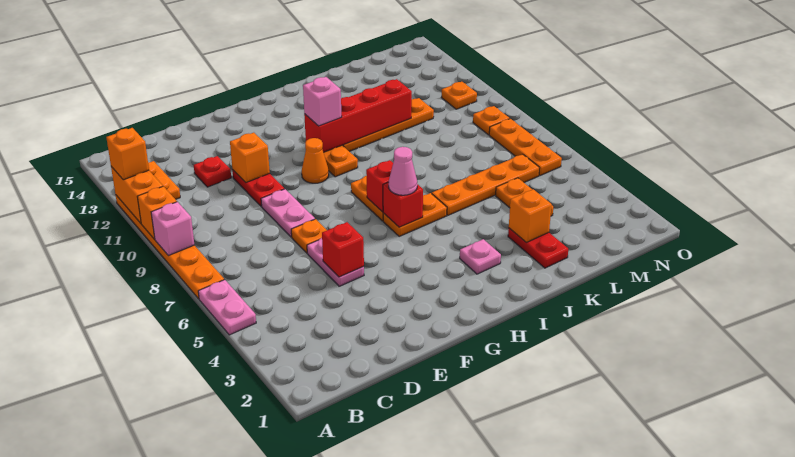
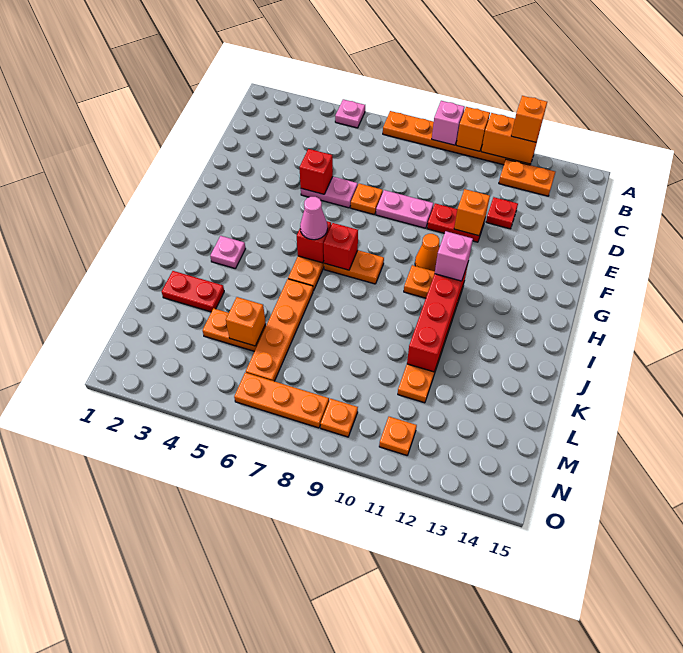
pink plate A5:A6 level 1 -> pink plate A5 level 1
orange brick K3 level 2 -> orange brick L5 level 2

